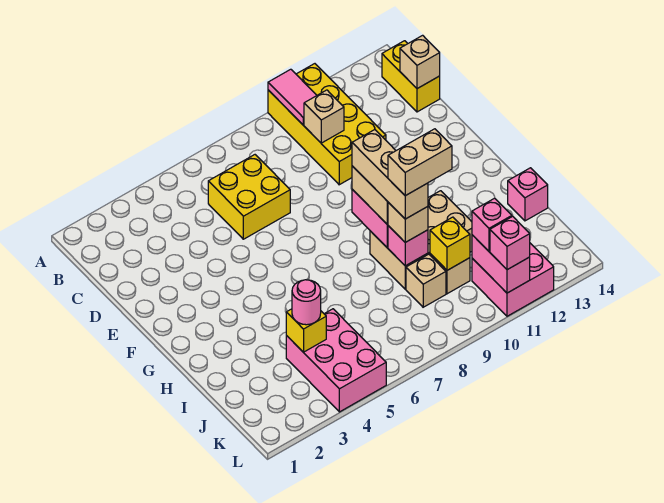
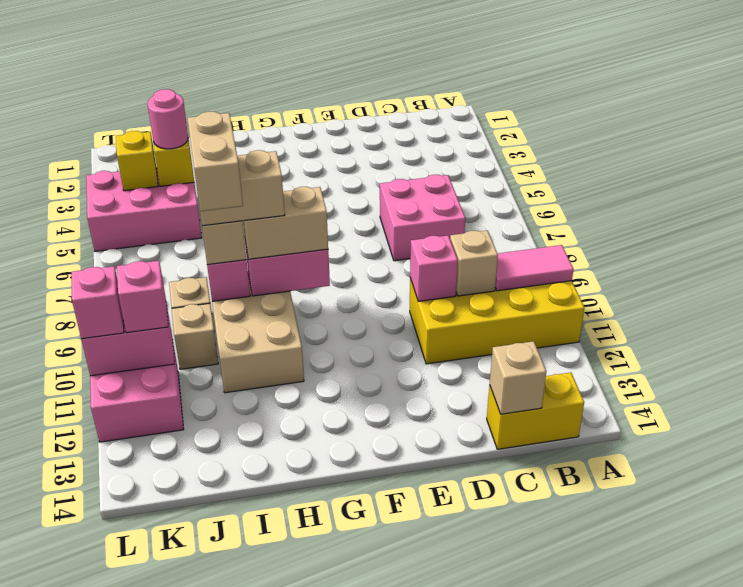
yellow brick C6:D7 level 1 -> pink brick C6:D7 level 1
tan brick G9:I9 level 4 -> tan brick H9:I9 level 4
pink brick I14 level 1 -> pink brick D10 level 2
yellow brick J10 level 2 -> yellow brick K4 level 2

